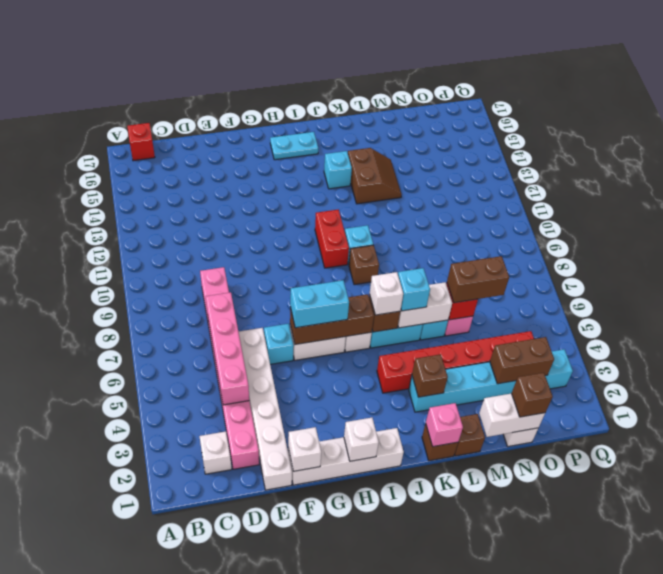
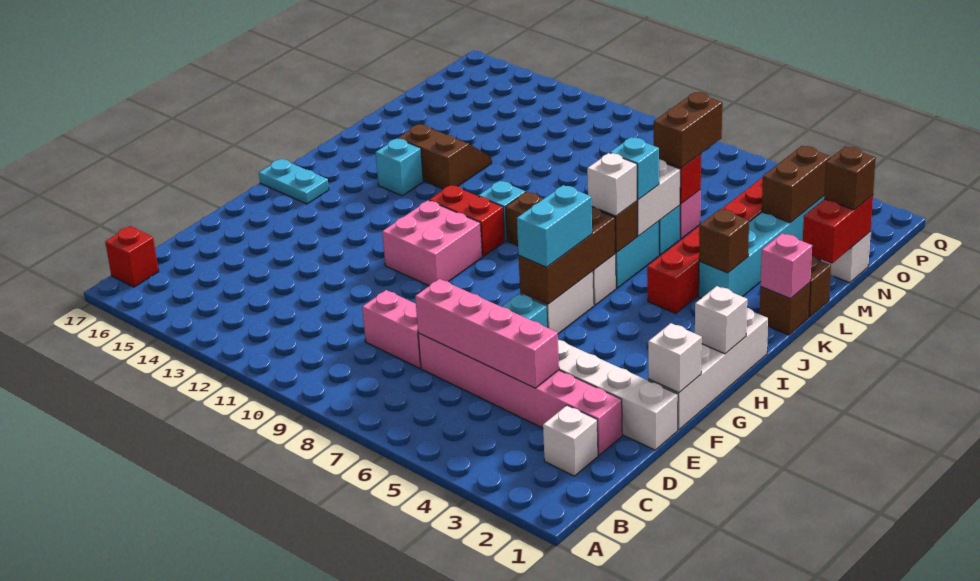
none -> pink brick G10:H11 level 1
cyan plate H16:I16 level 1 -> cyan plate H16:H17 level 1
white brick M1:N1 level 2 -> red brick M1:N1 level 2

